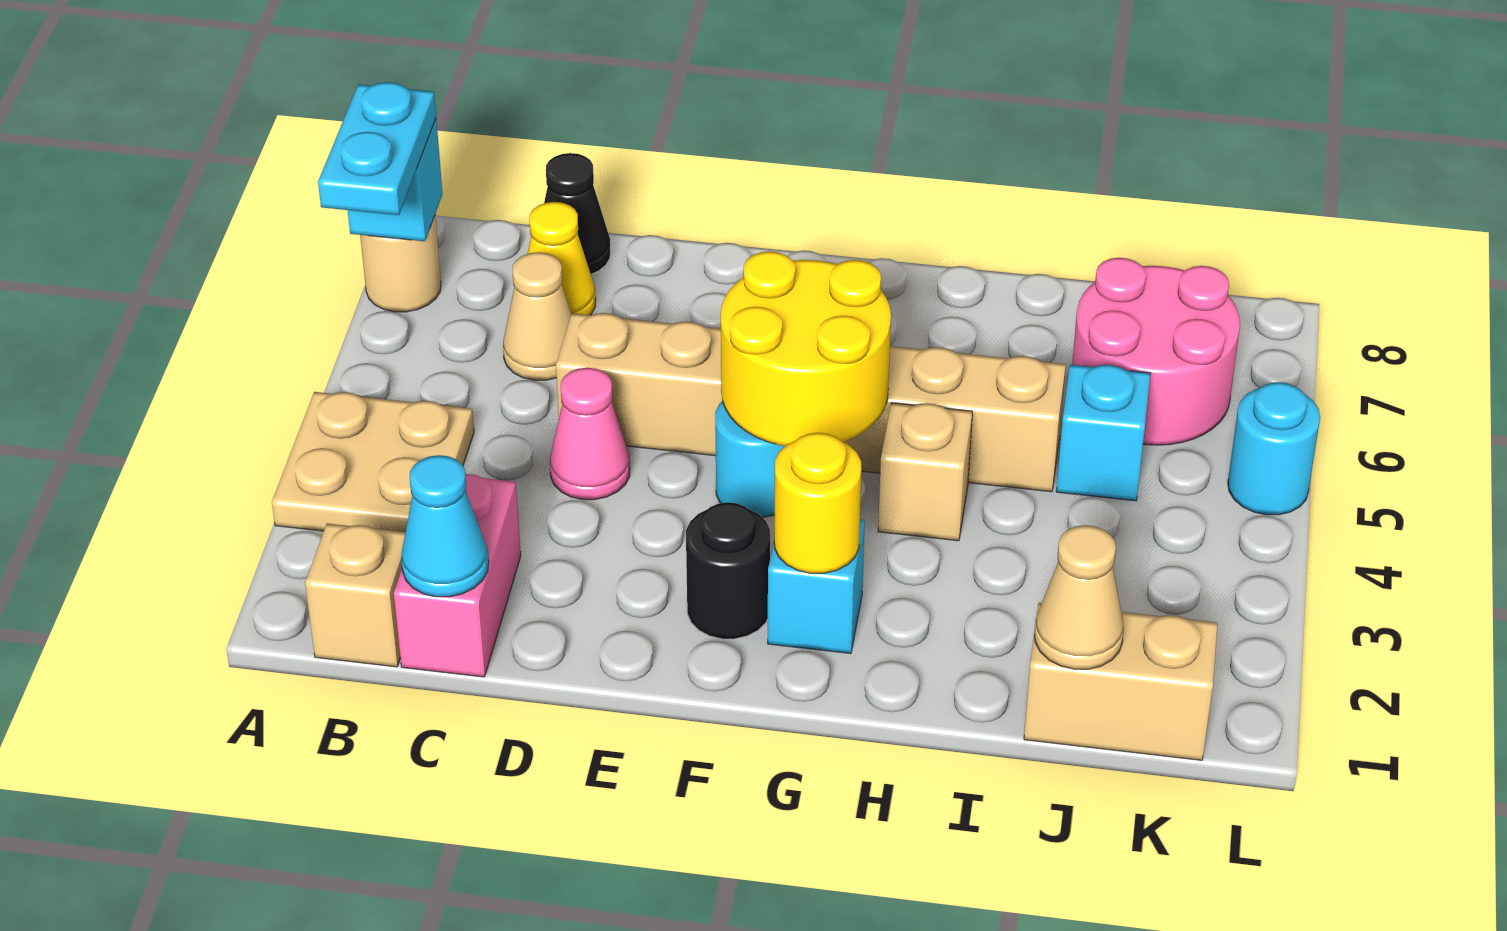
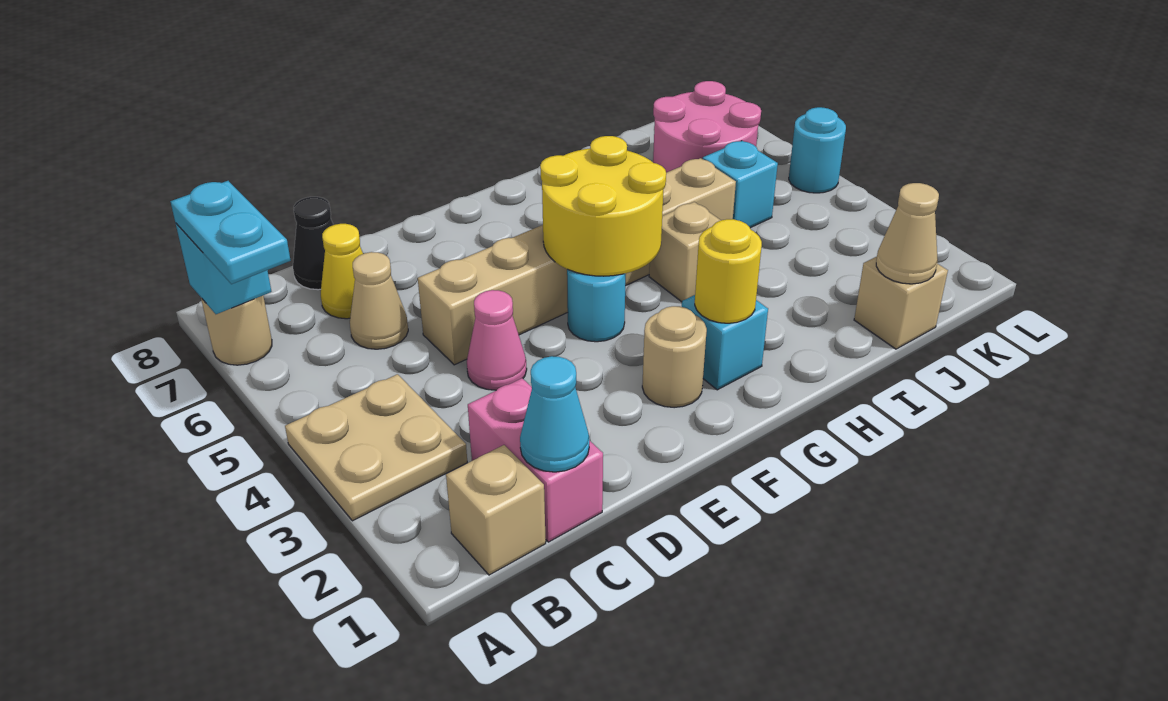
black round brick F2 level 1 -> tan round brick F2 level 1
tan brick J1:K1 level 1 -> tan brick J1 level 1

